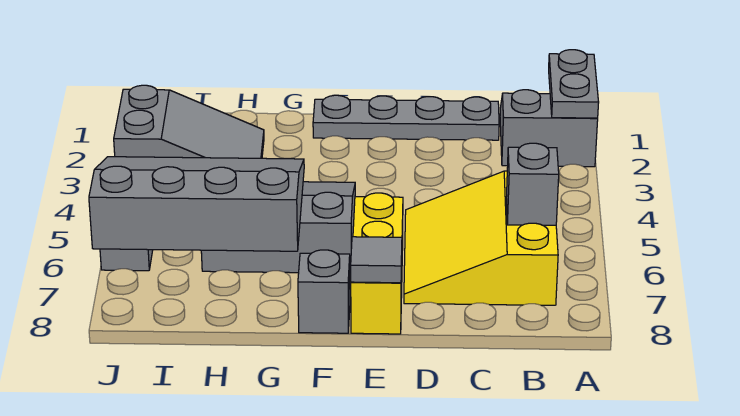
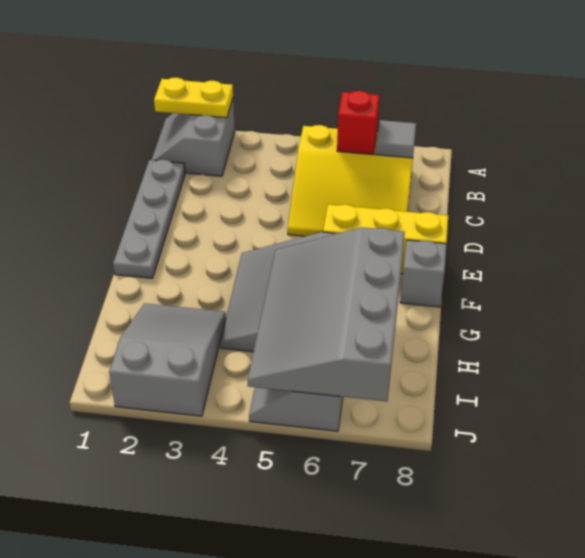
grey plate A1:A2 level 2 -> yellow plate A1:A2 level 2
grey brick B6 level 2 -> red brick B6 level 2
grey tile E8 level 2 -> grey tile B7 level 2

